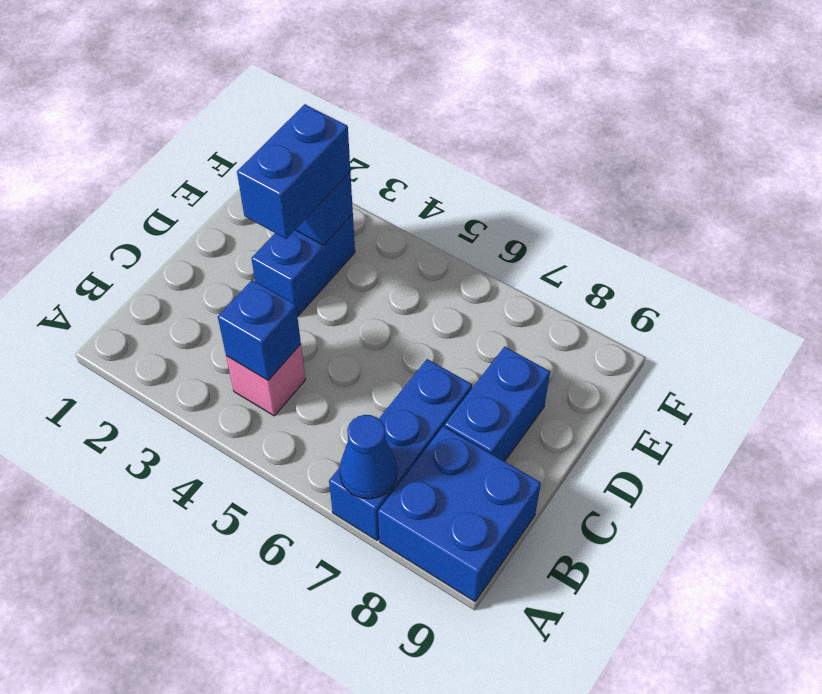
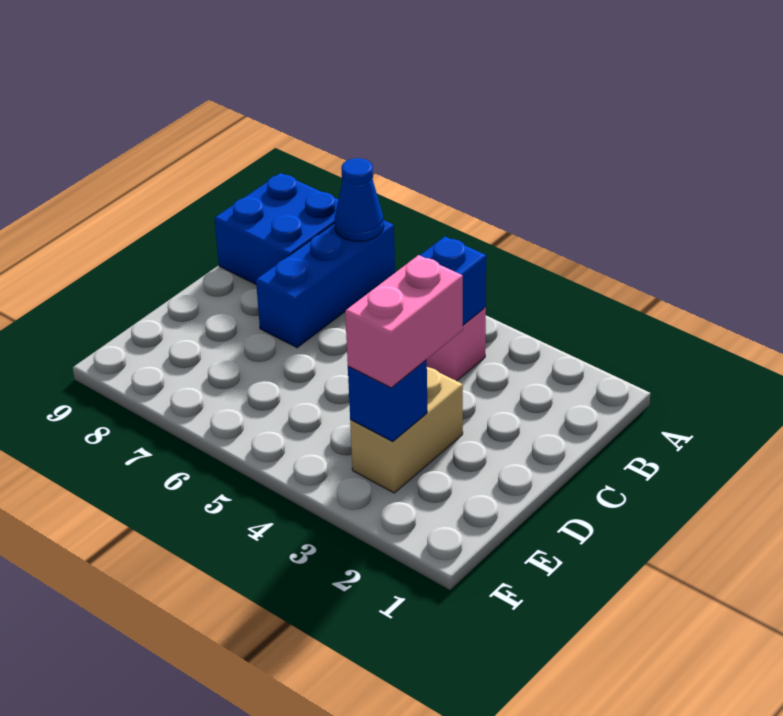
blue brick C8:D8 level 1 -> none
blue brick D3:E3 level 1 -> tan brick D3:E3 level 1
blue brick D3:E3 level 3 -> pink brick D3:E3 level 3

